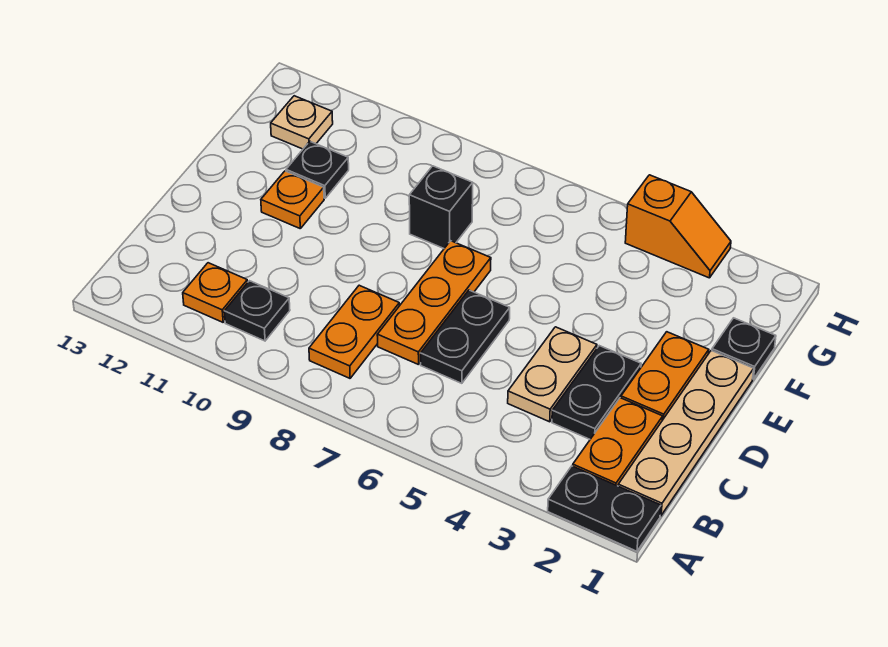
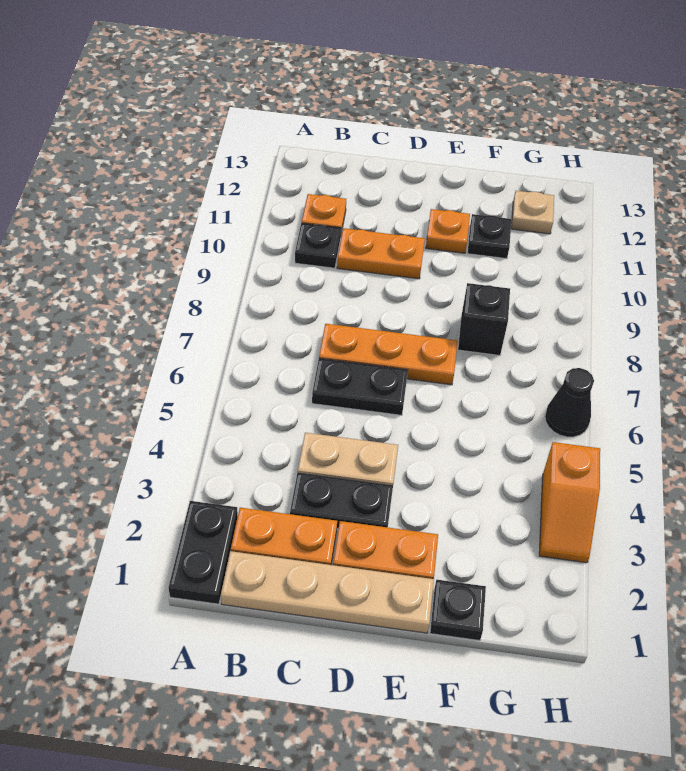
orange plate B8:C8 level 1 -> orange plate C10:D10 level 1
none -> black cone H6 level 1

